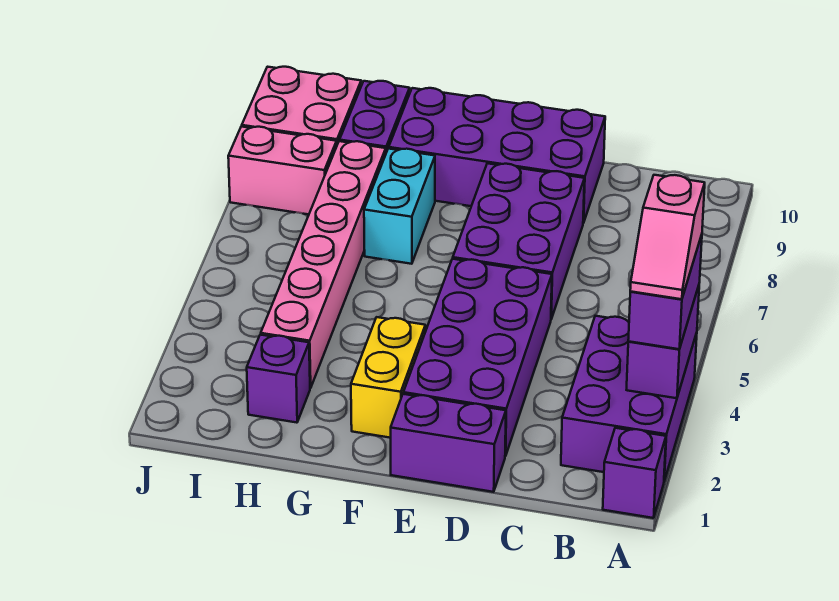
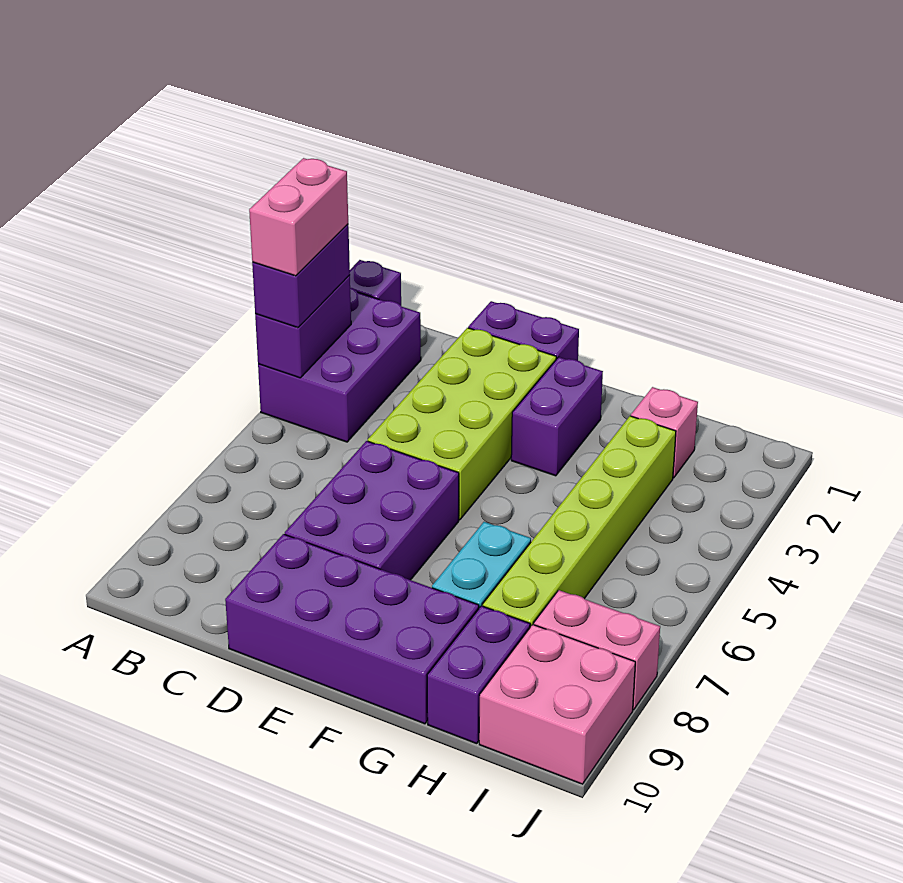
pink slope A3:A4 level 4 top 4 -> pink brick A3:A4 level 4
purple brick D2:E5 level 1 -> lime brick D2:E5 level 1
yellow brick F2:F3 level 1 -> purple brick F2:F3 level 1
purple brick H2 level 1 -> pink brick H2 level 1
pink brick H3:H8 level 1 -> lime brick H3:H8 level 1

